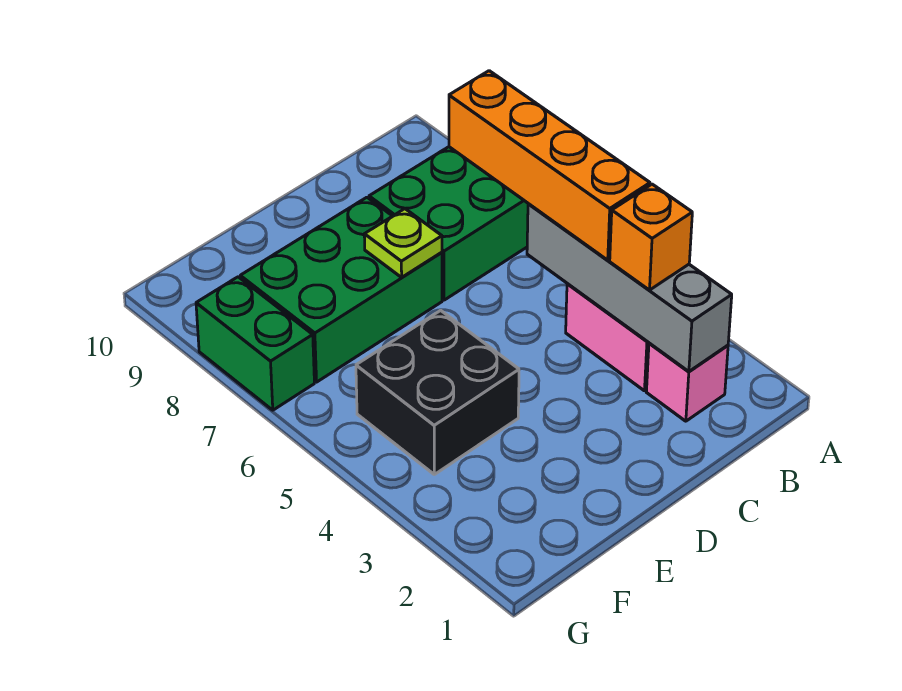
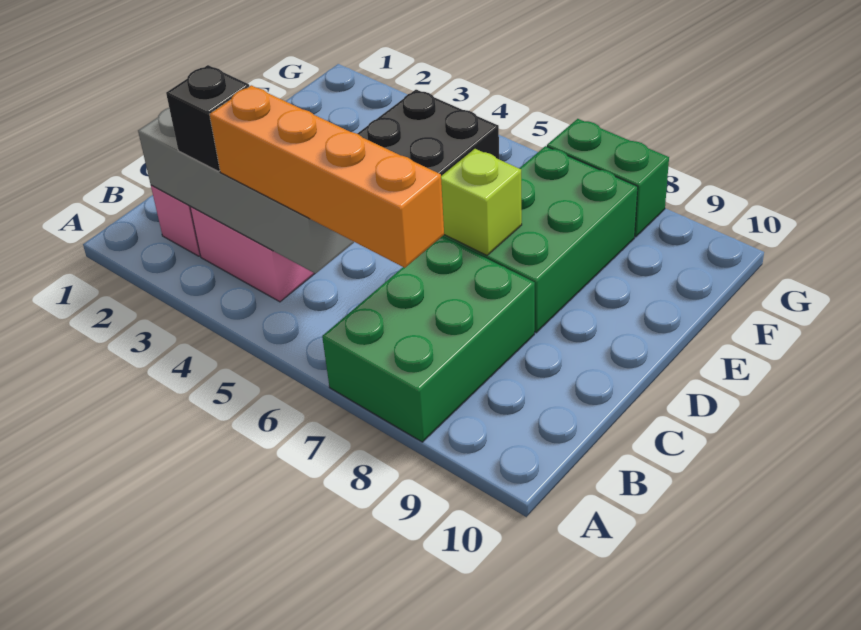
orange brick B3 level 3 -> black brick B3 level 3
lime plate D7 level 2 -> lime brick D7 level 2

